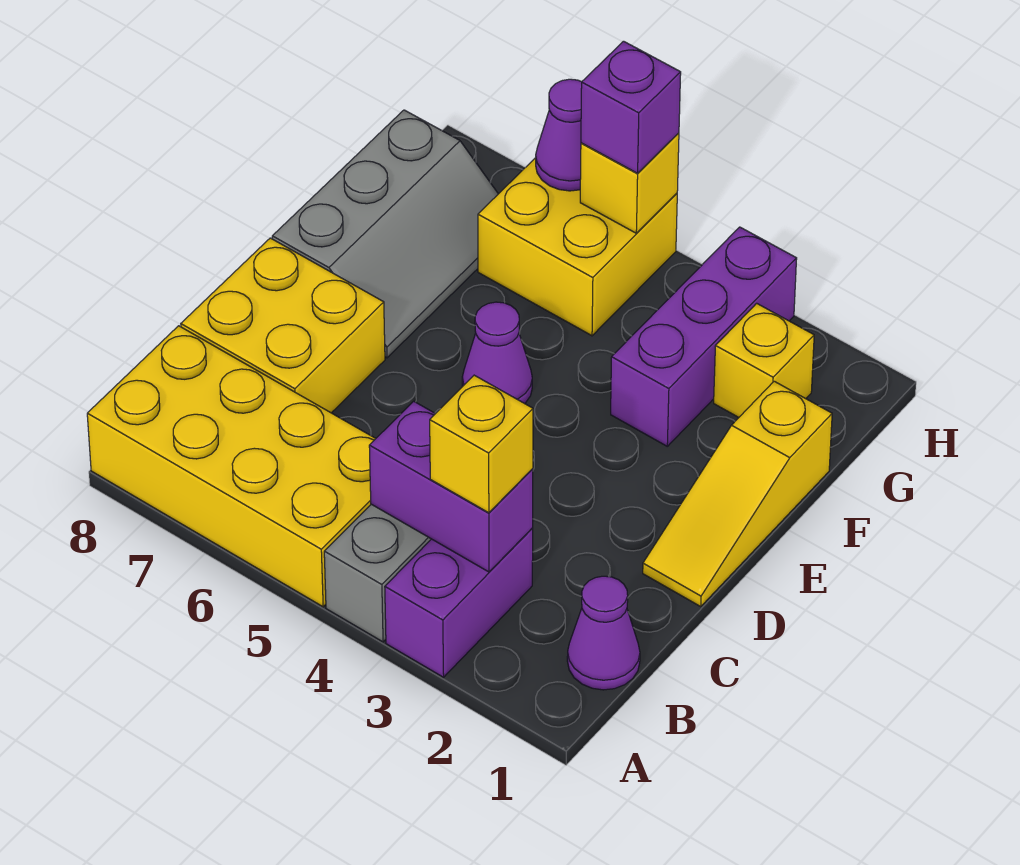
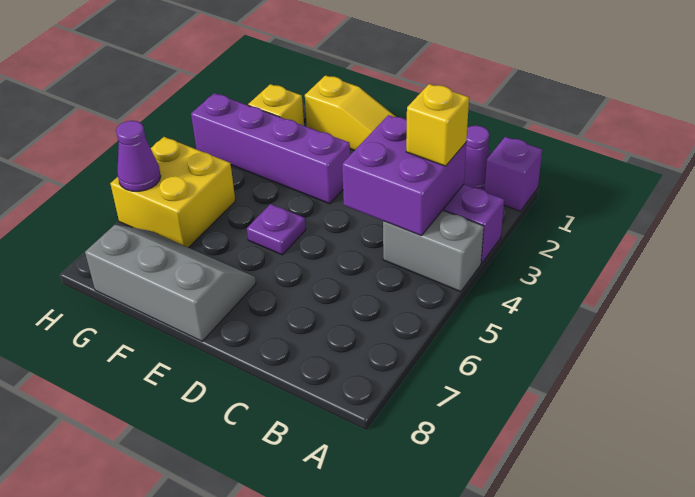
yellow brick A5:B8 level 1 -> none
purple brick B3:B4 level 2 -> purple brick B3:C4 level 2
yellow brick C7:D8 level 1 -> none
purple cone E5 level 1 -> purple plate E5 level 1
purple brick F3:H3 level 1 -> purple brick E3:H3 level 1
yellow brick H5 level 2 -> none
purple brick H5 level 3 -> purple brick A1 level 1

